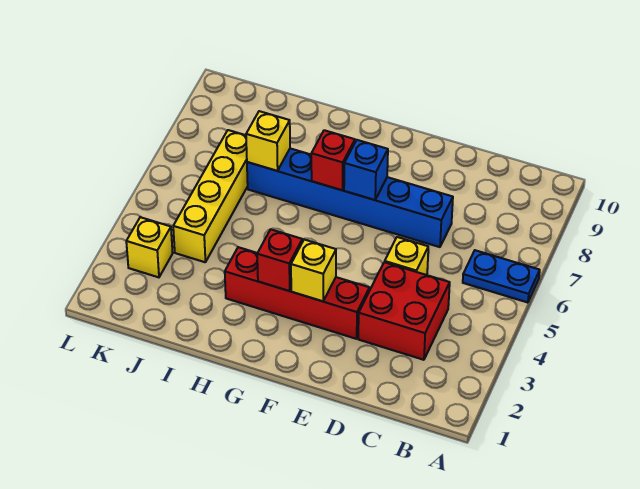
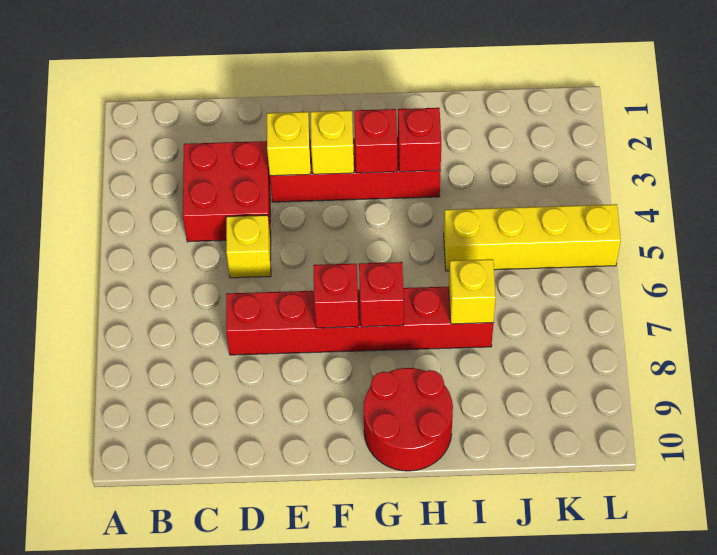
blue plate A6:B6 level 1 -> none
blue brick D7:I7 level 1 -> red brick D7:I7 level 1
blue brick F7 level 2 -> red brick F7 level 2
none -> red round brick G9:H10 level 1
none -> red brick H3 level 2
yellow brick J4:J7 level 1 -> yellow brick I5:L5 level 1
yellow brick K3 level 1 -> yellow brick E3 level 2

